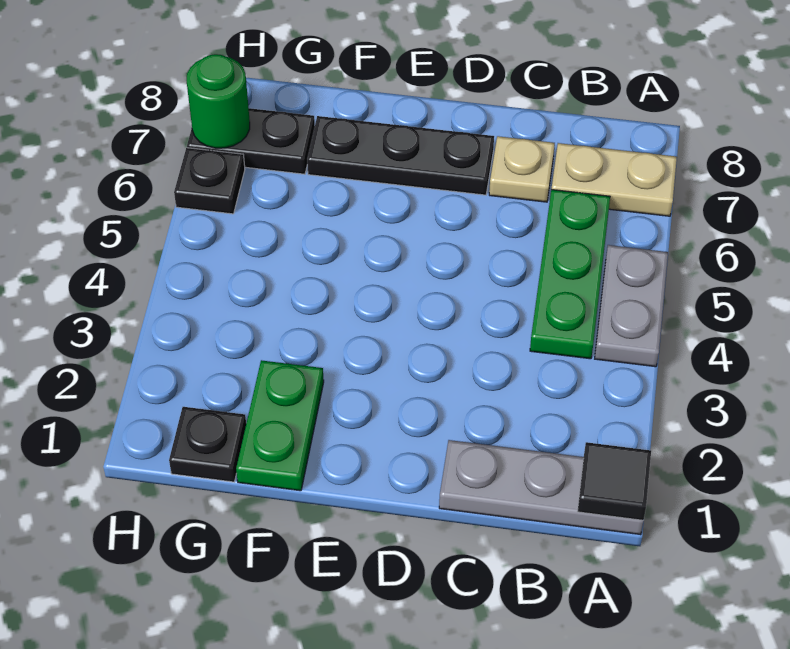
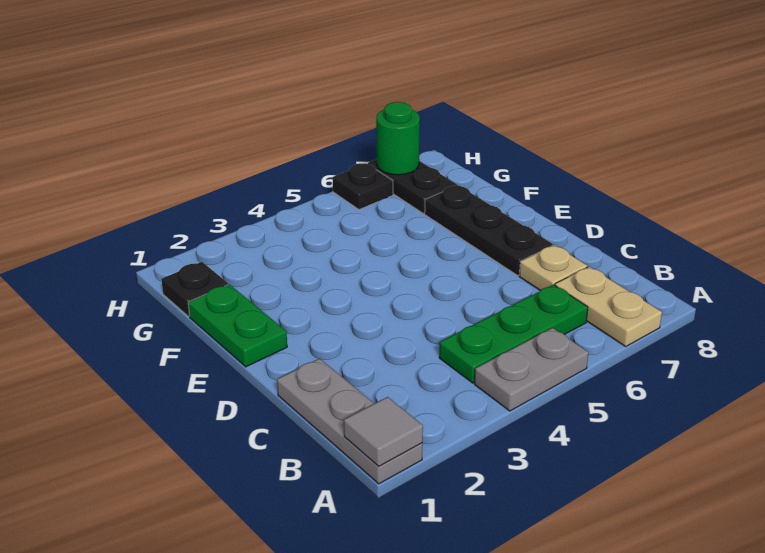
black tile A1 level 2 -> grey tile A1 level 2
green plate F1:F2 level 1 -> green plate E1:F1 level 1

